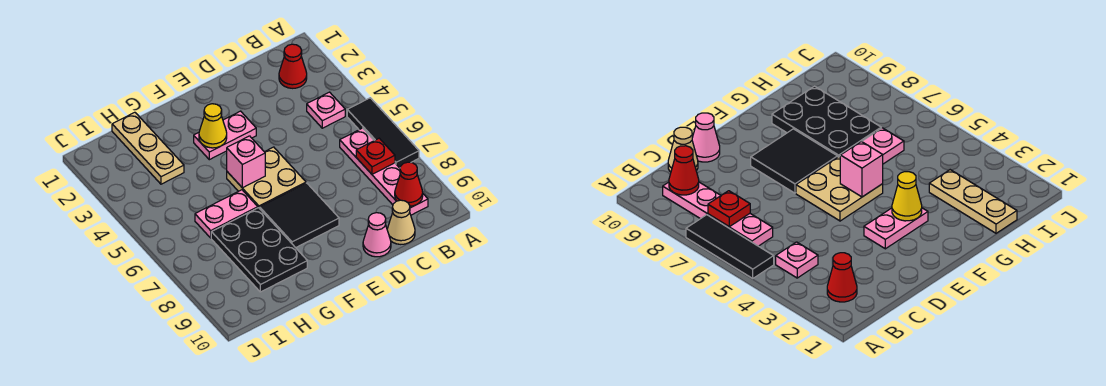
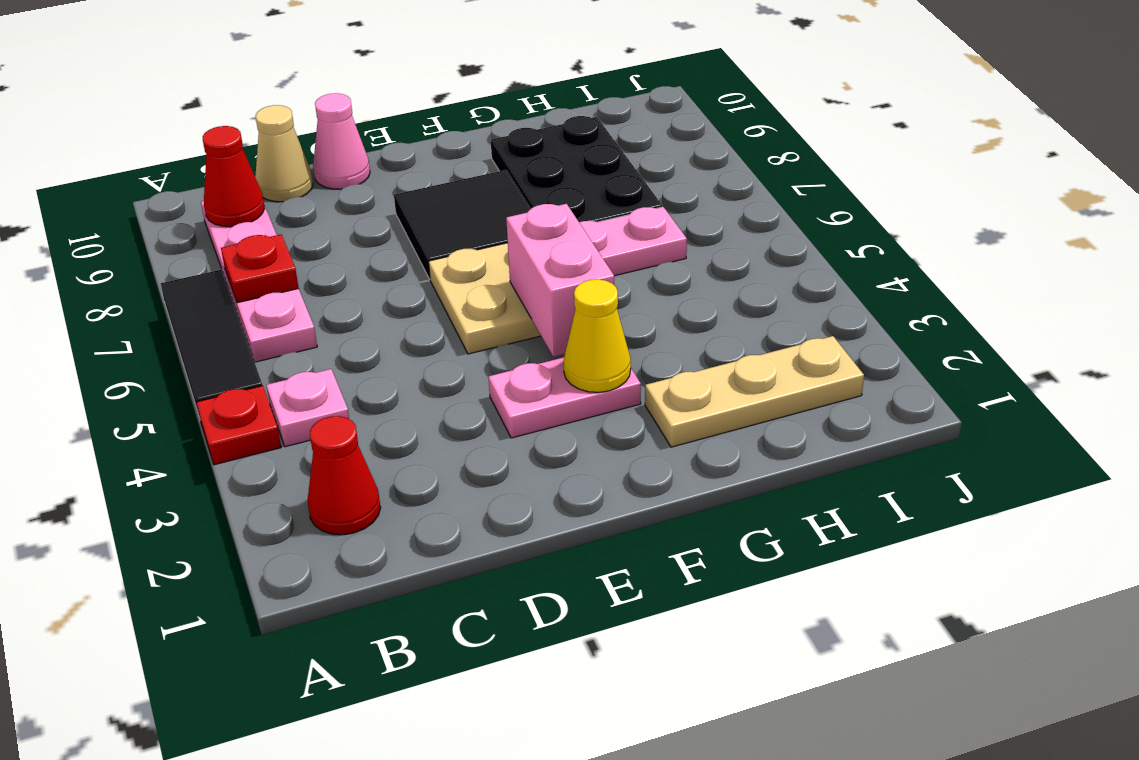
none -> red plate A4 level 1
pink brick F5 level 2 -> pink brick F4:F5 level 2
tan plate H1:H3 level 1 -> tan plate G2:I2 level 1

